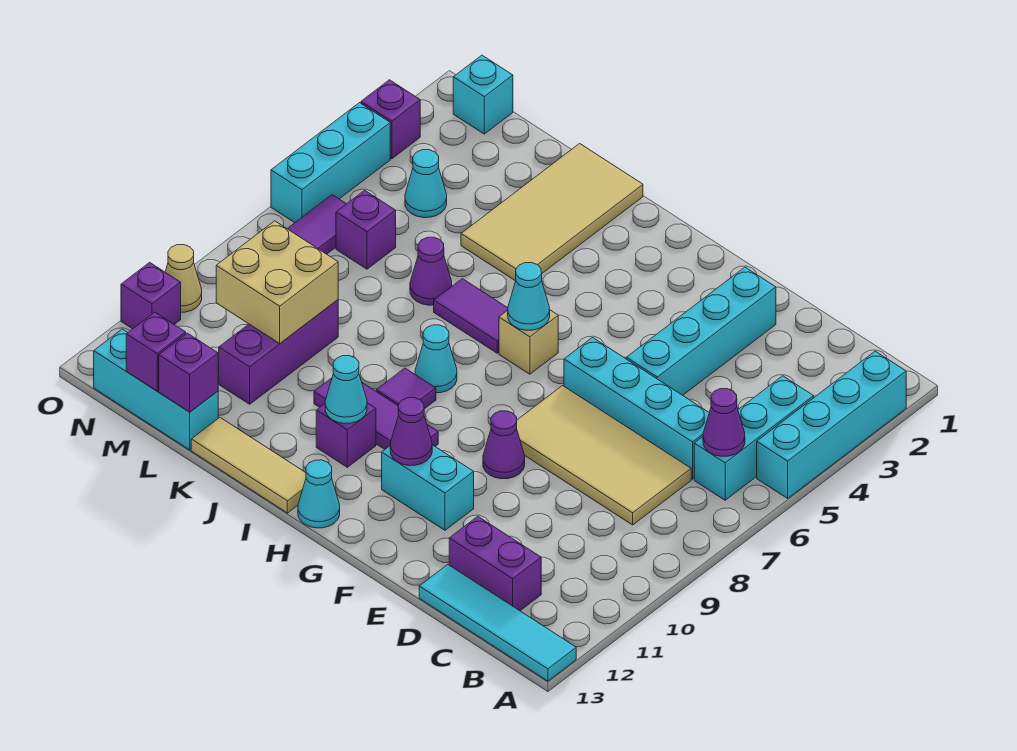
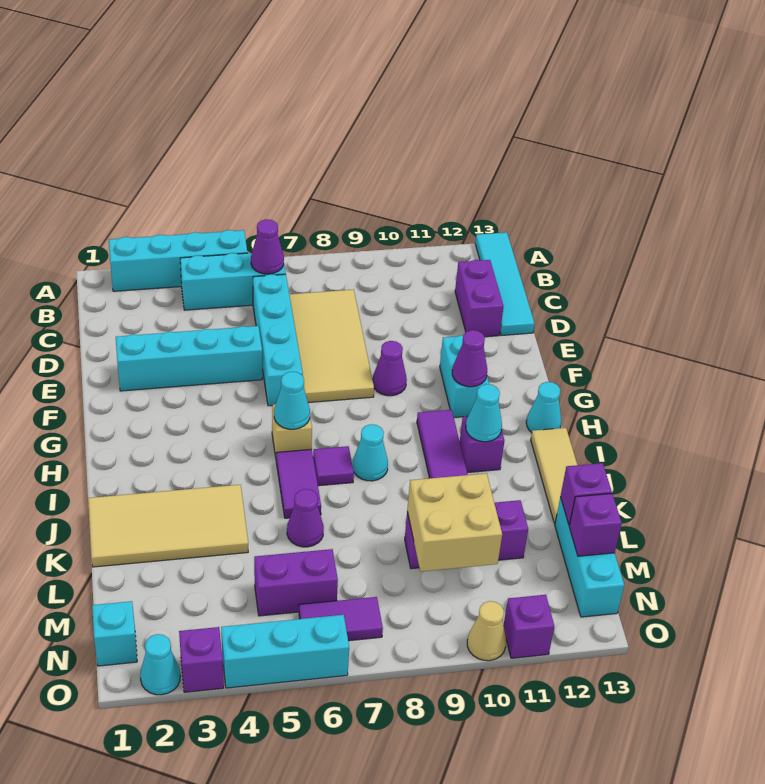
purple tile I9 level 1 -> purple tile I7 level 1
cyan cone M4 level 1 -> cyan cone O2 level 1
purple brick M6 level 1 -> purple brick M5:M6 level 1

